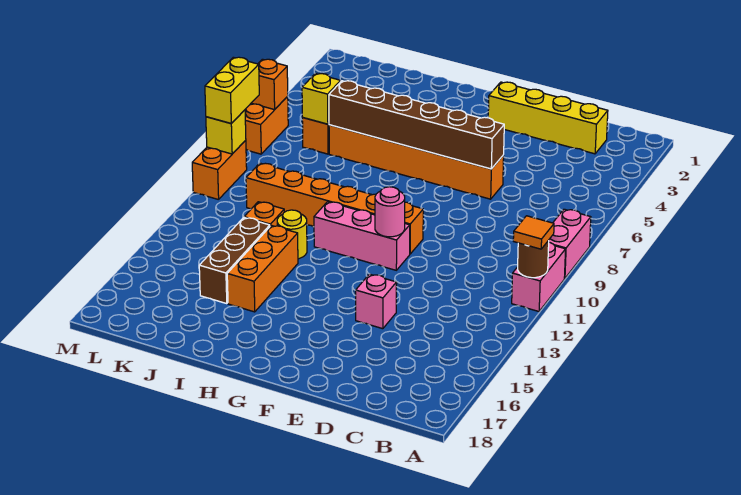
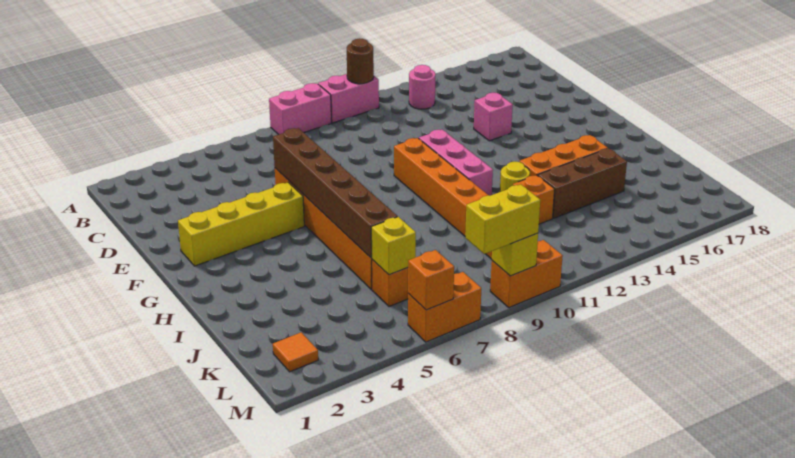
orange tile A11 level 3 -> orange tile L2 level 1
yellow brick C2:F2 level 1 -> yellow brick F2:F5 level 1
pink round brick F11 level 2 -> pink round brick B13 level 1

